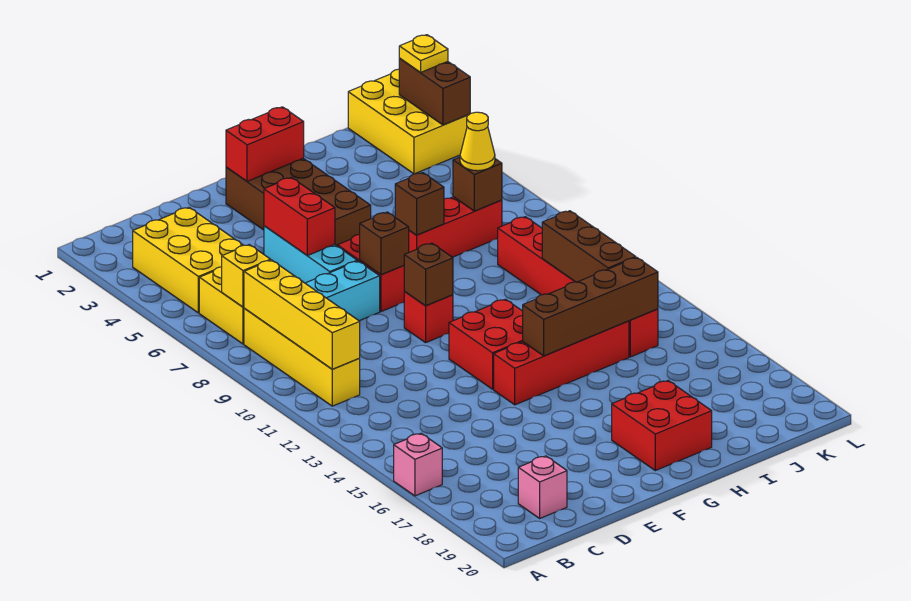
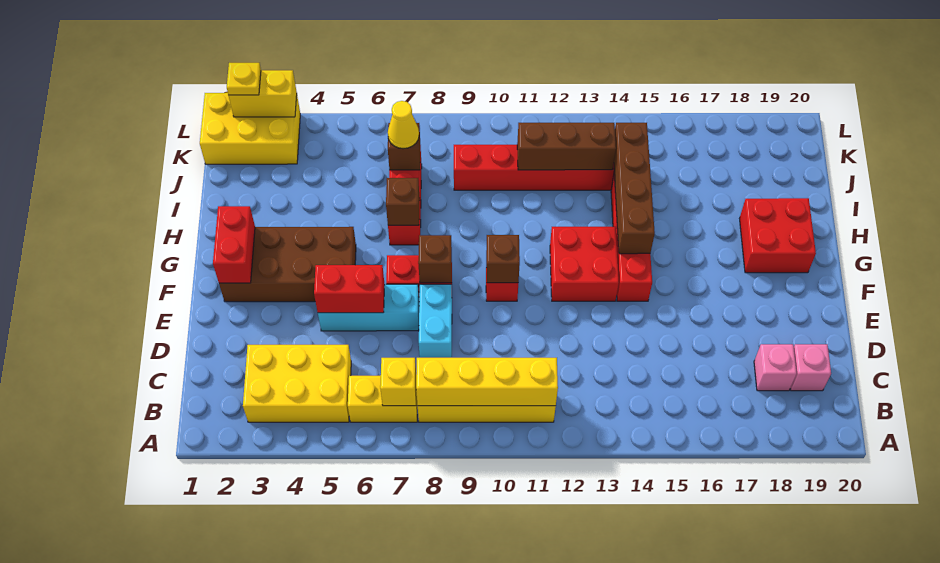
pink brick A16 level 1 -> pink brick C18 level 1
brown brick L2:L3 level 2 -> yellow brick L2:L3 level 2

